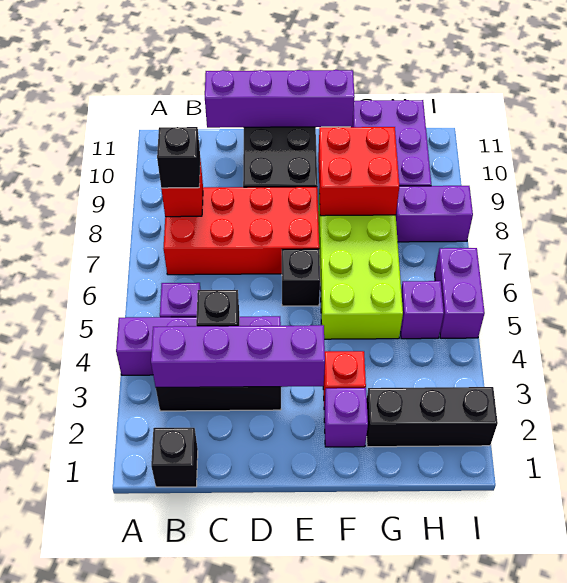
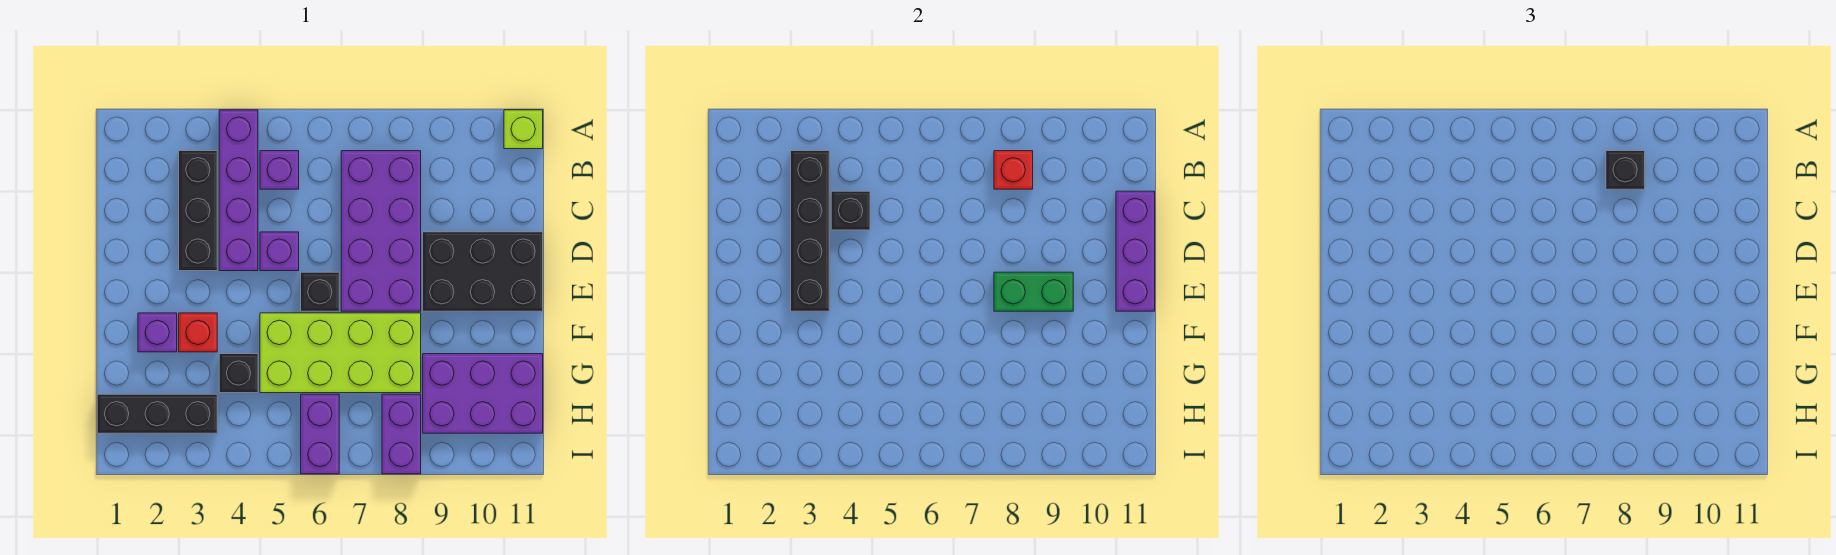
none -> lime brick A11 level 1
black brick B1 level 1 -> black brick G4 level 1
purple brick B3:E3 level 2 -> black brick B3:E3 level 2
red brick B7:E8 level 1 -> purple brick B7:E8 level 1
purple brick C11:F11 level 2 -> purple brick C11:E11 level 2
none -> green brick E8:E9 level 2
red brick F8:G9 level 2 -> none
black brick G2:I2 level 1 -> black brick H1:H3 level 1
purple brick H5 level 1 -> purple brick D5 level 1
purple brick I5:I6 level 1 -> purple brick H6:I6 level 1

